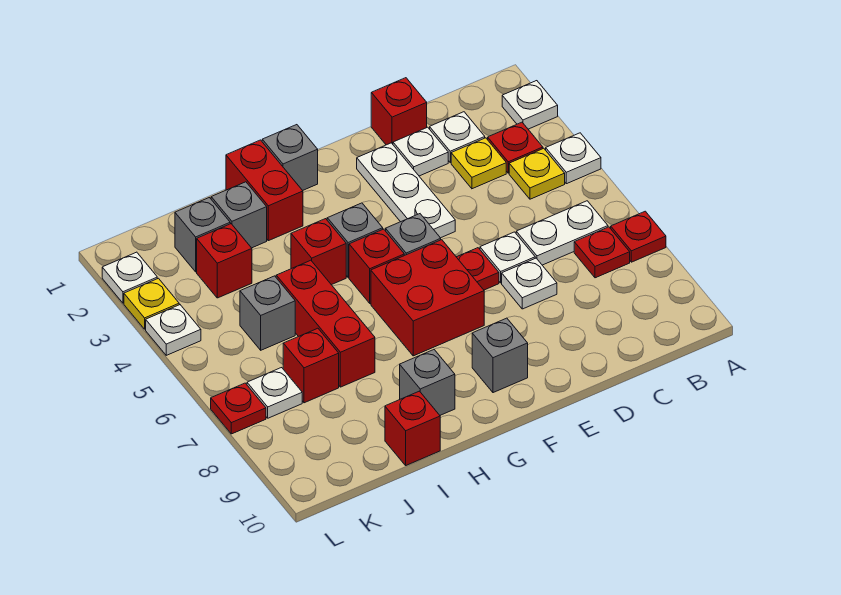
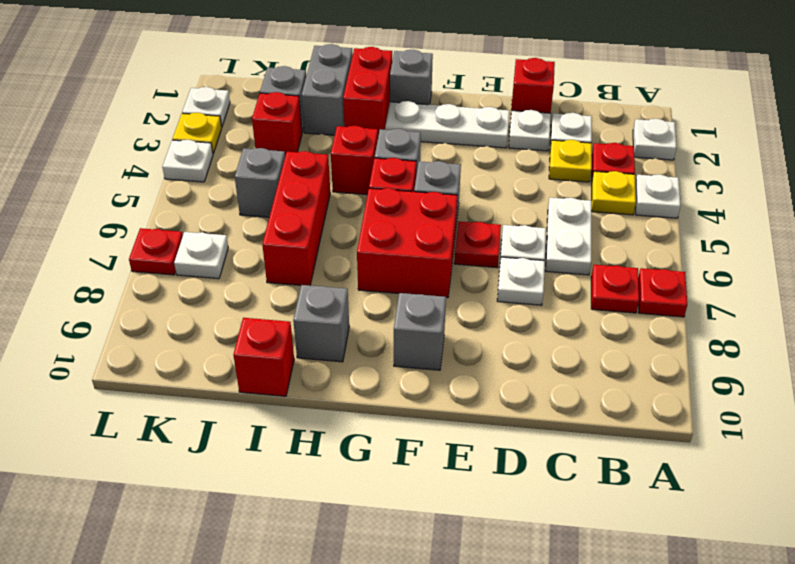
white plate B6:C6 level 1 -> white plate C5:C6 level 1
white plate E2:E4 level 1 -> white plate E2:G2 level 1
grey brick I2 level 1 -> grey brick I1:I2 level 1
red brick J7 level 1 -> none

